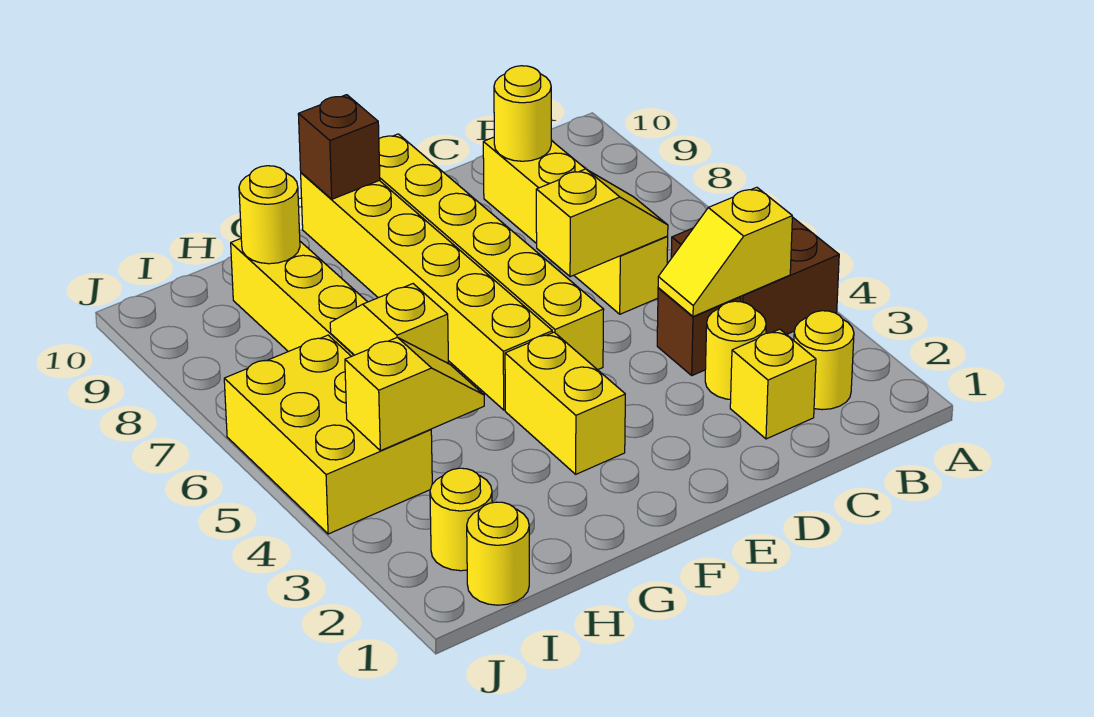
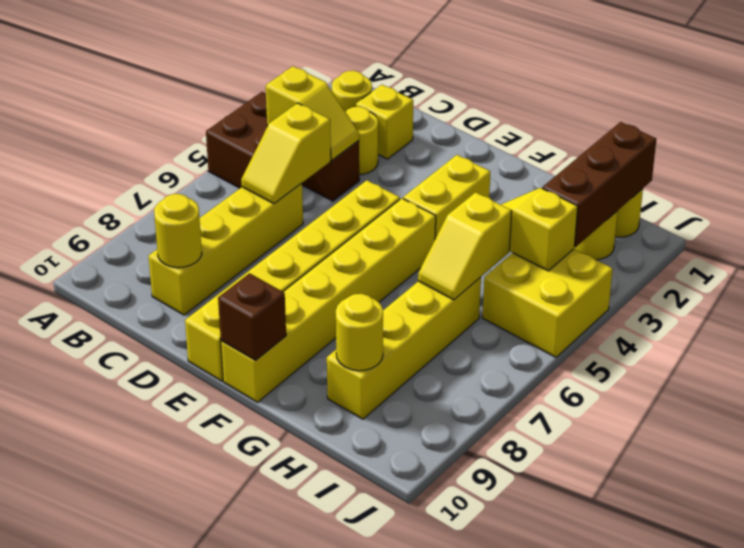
yellow slope C6:D6 level 2 top D -> yellow slope C5:C6 level 2 top 5
none -> brown brick I1:I3 level 2
yellow brick I4:J6 level 1 -> yellow brick I4:J5 level 1

